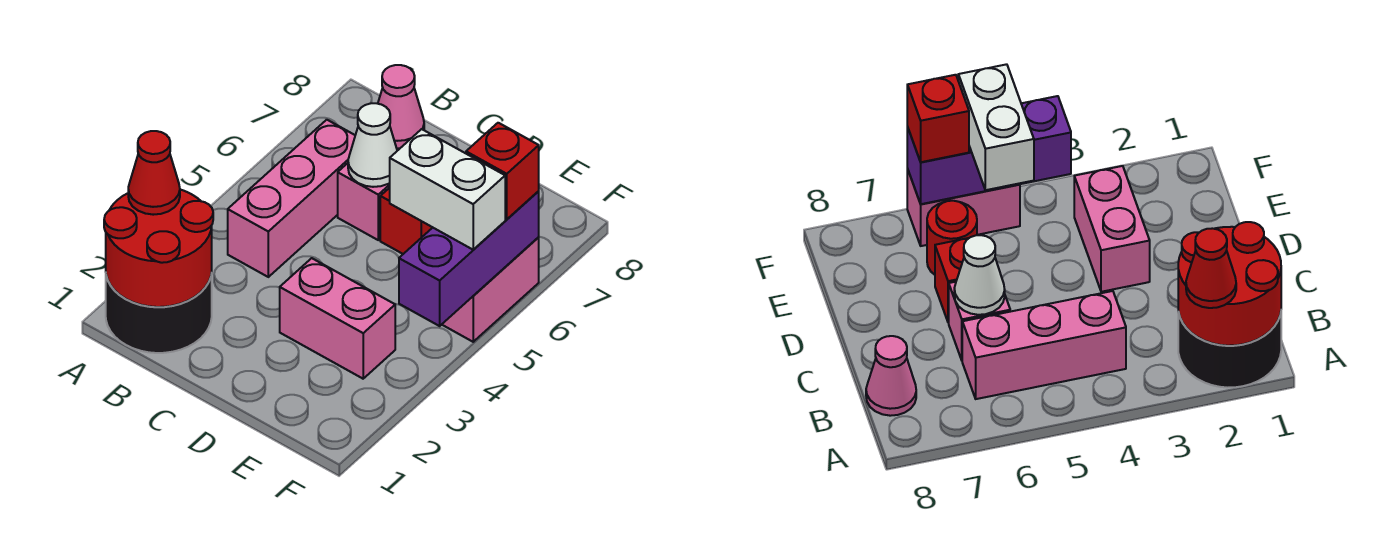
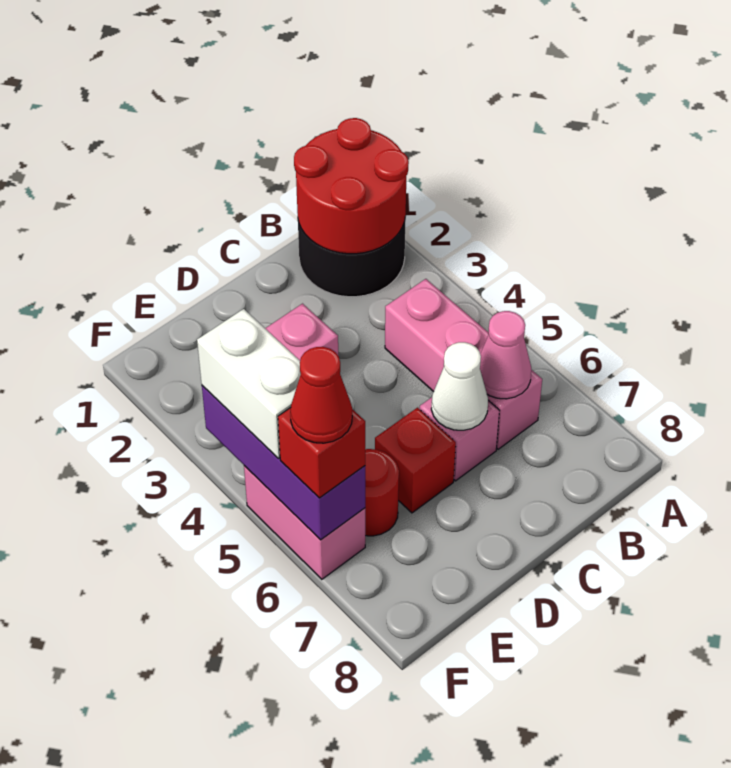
red cone A2 level 3 -> red cone F6 level 4
pink cone B8 level 1 -> pink cone B6 level 2
white brick E5:F5 level 3 -> white brick F4:F5 level 3

